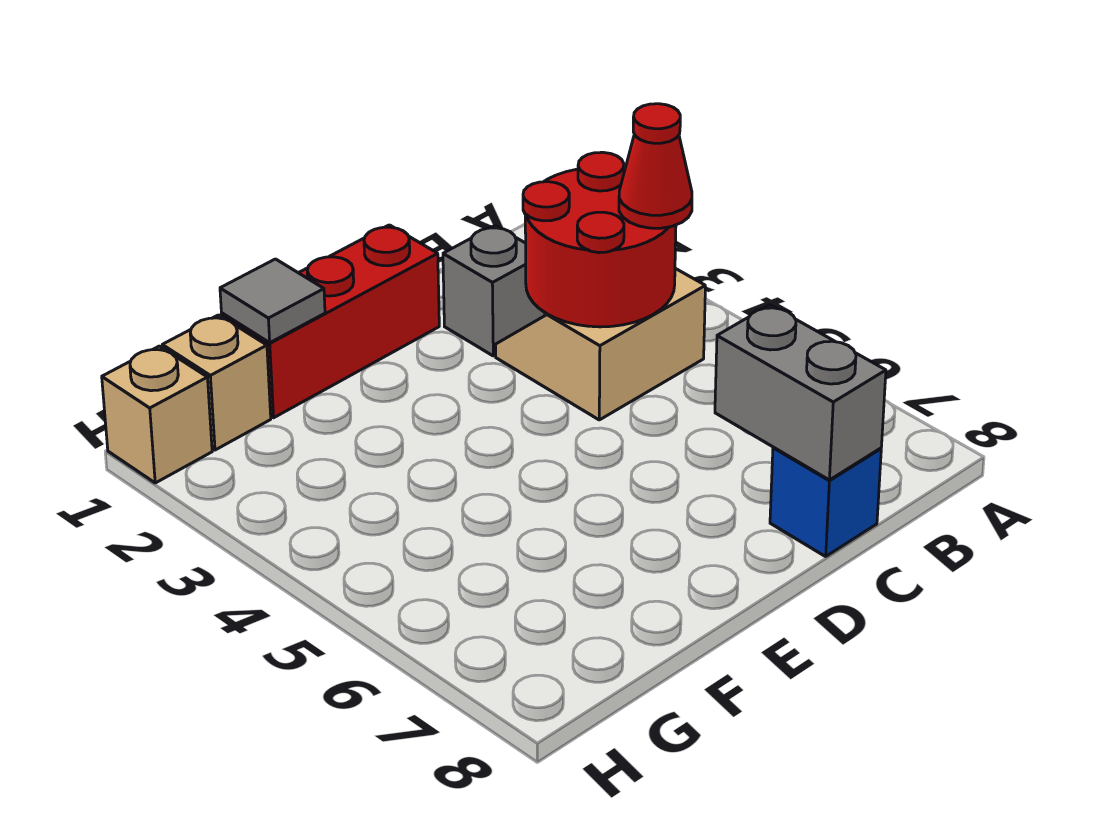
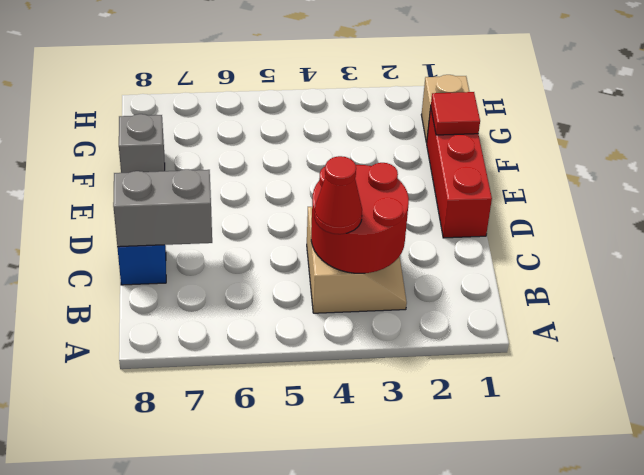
grey brick C2 level 1 -> grey brick F8 level 1
grey tile F1 level 2 -> red tile F1 level 2
tan brick H1 level 1 -> none

